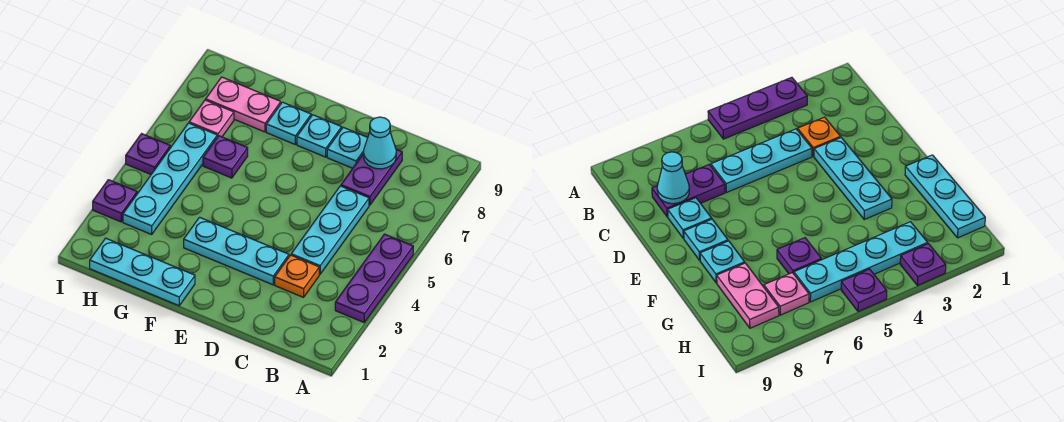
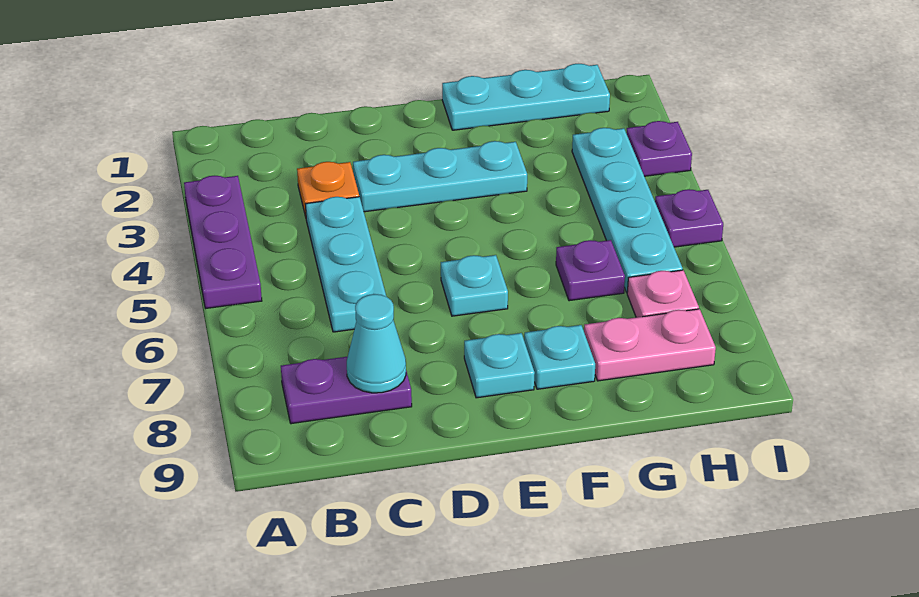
purple plate C7:C8 level 1 -> purple plate B8:C8 level 1
cyan plate D8 level 1 -> cyan plate E6 level 1

